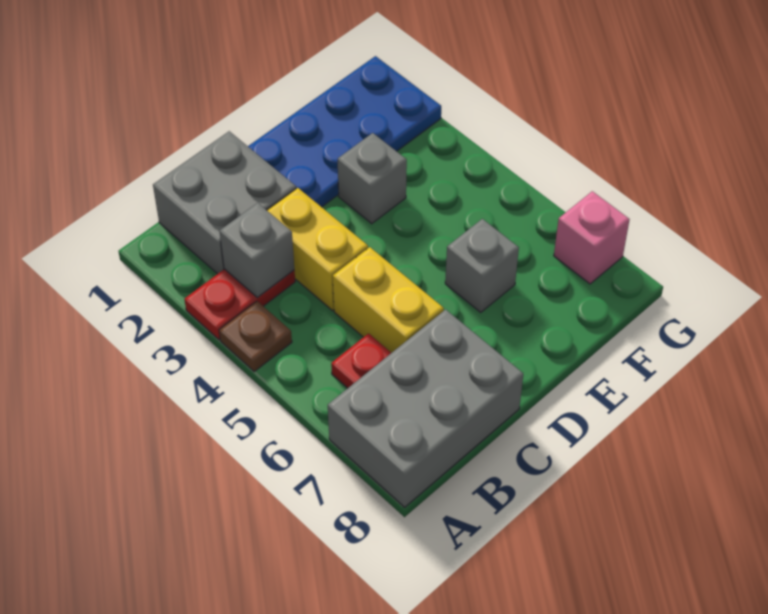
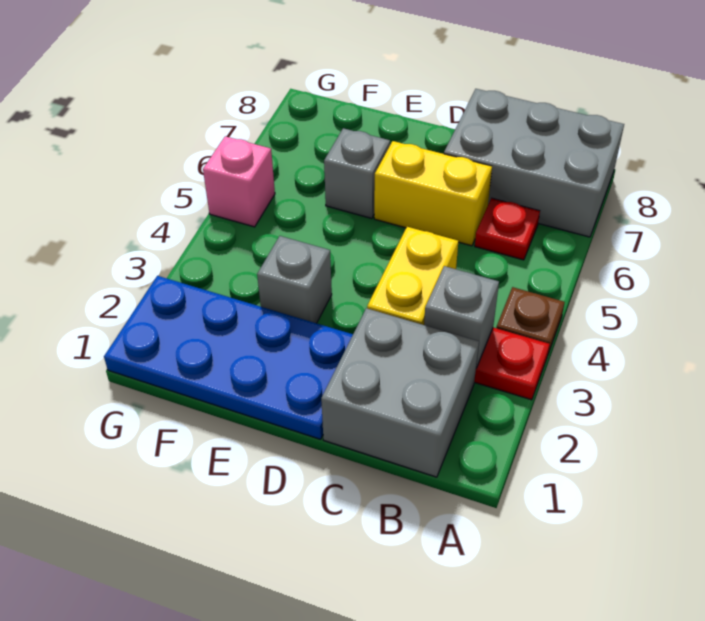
yellow brick C5:C6 level 1 -> yellow brick C6:D6 level 1
pink brick G7 level 1 -> pink brick G5 level 1

